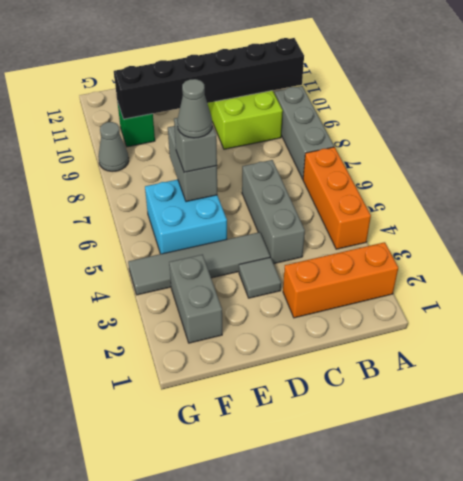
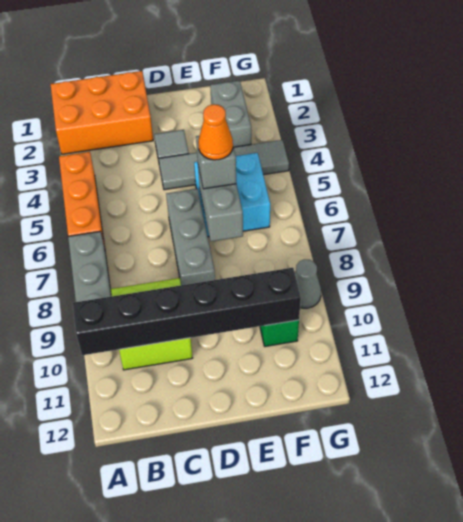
orange brick A2:C2 level 1 -> orange brick A1:C2 level 1
grey brick C4:C6 level 1 -> grey brick D6:D8 level 1
grey cone E6 level 4 -> orange cone E6 level 4

